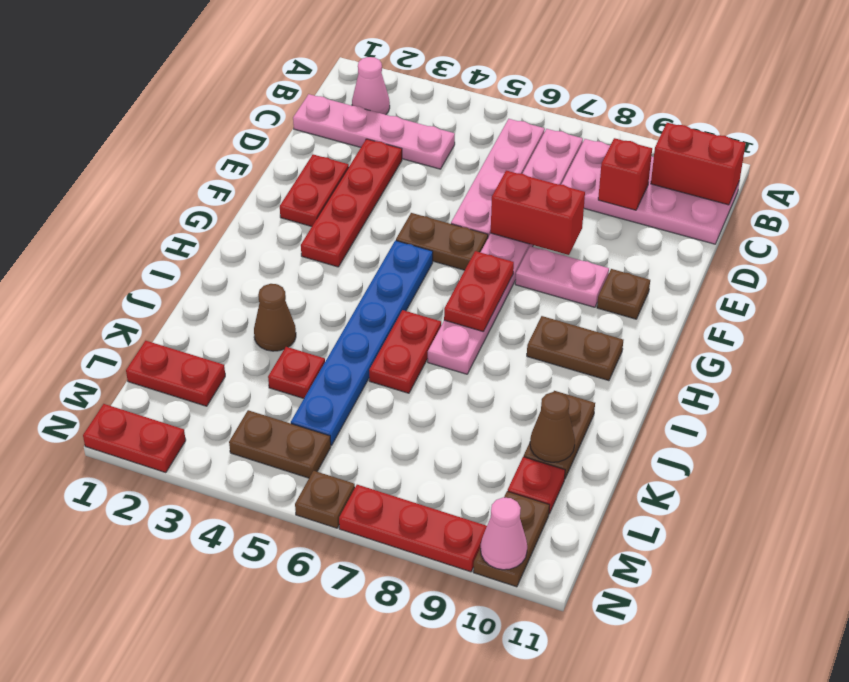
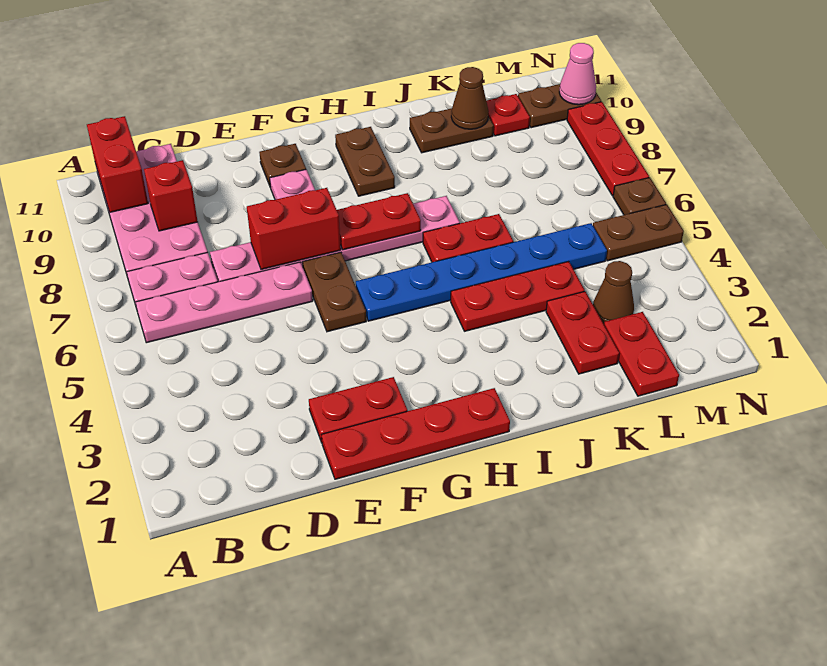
pink cone B2 level 1 -> none
pink plate C1:C4 level 1 -> none
red plate D3:G3 level 1 -> red plate E1:H1 level 1
red brick E7:E8 level 2 -> red brick E7:F7 level 2
brown cone J3 level 1 -> brown cone L3 level 1
red plate K4 level 1 -> red plate I4:K4 level 1
brown plate M4:M5 level 1 -> brown plate M5:N5 level 1
red plate N1:N2 level 1 -> red plate K2:K3 level 1

